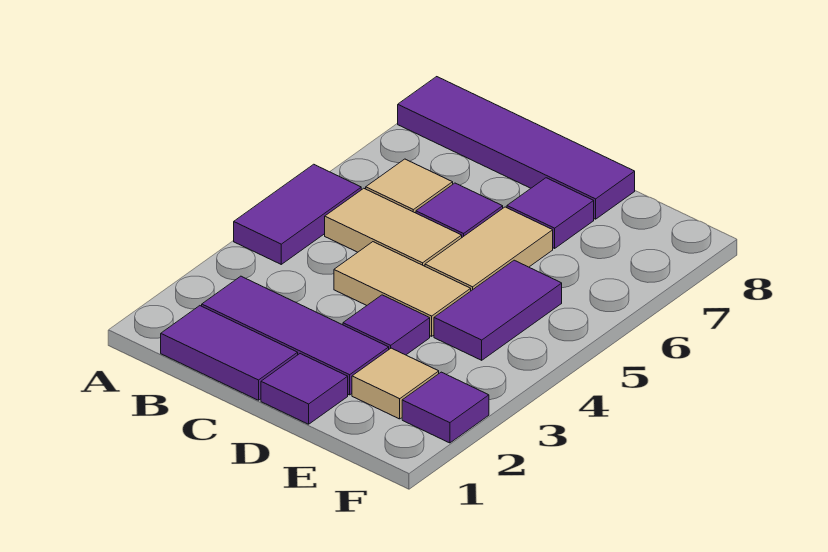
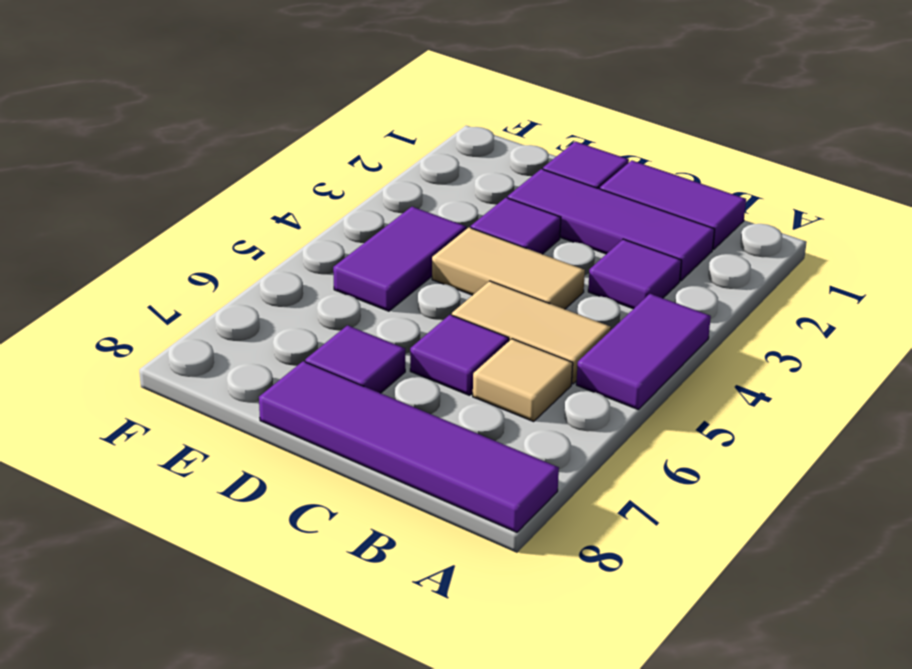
tan tile D5:D6 level 1 -> none
tan tile E2 level 1 -> none
purple tile F2 level 1 -> purple tile B3 level 1

